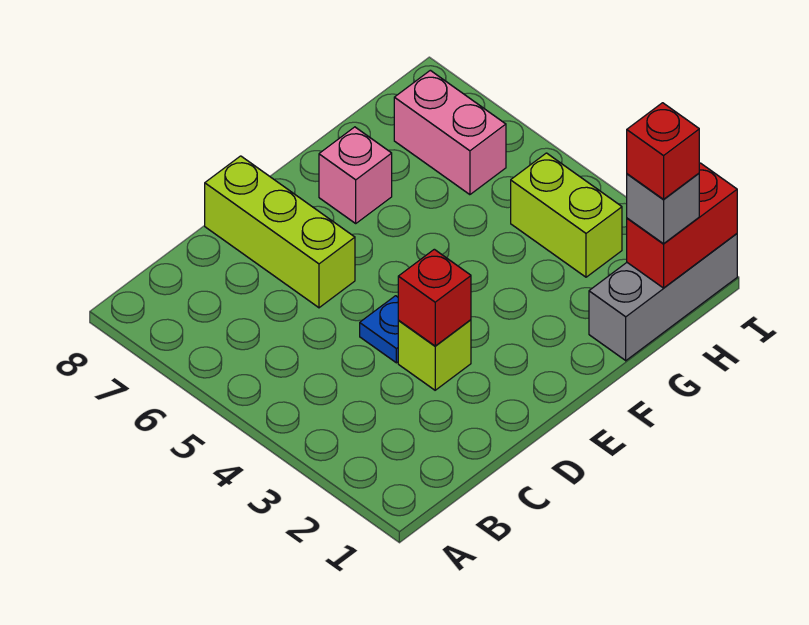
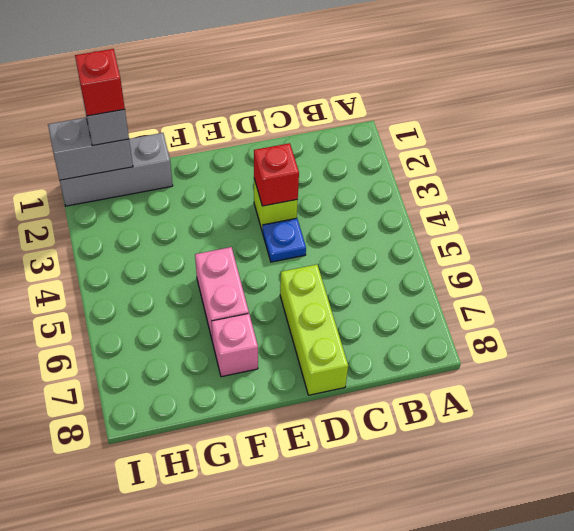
red brick H1:I1 level 2 -> grey brick H1:I1 level 2
lime brick H3:H4 level 1 -> none
pink brick H6:H7 level 1 -> pink brick F5:F6 level 1

